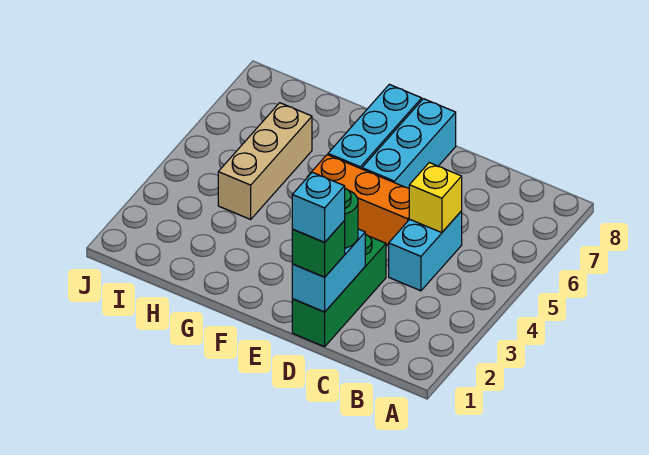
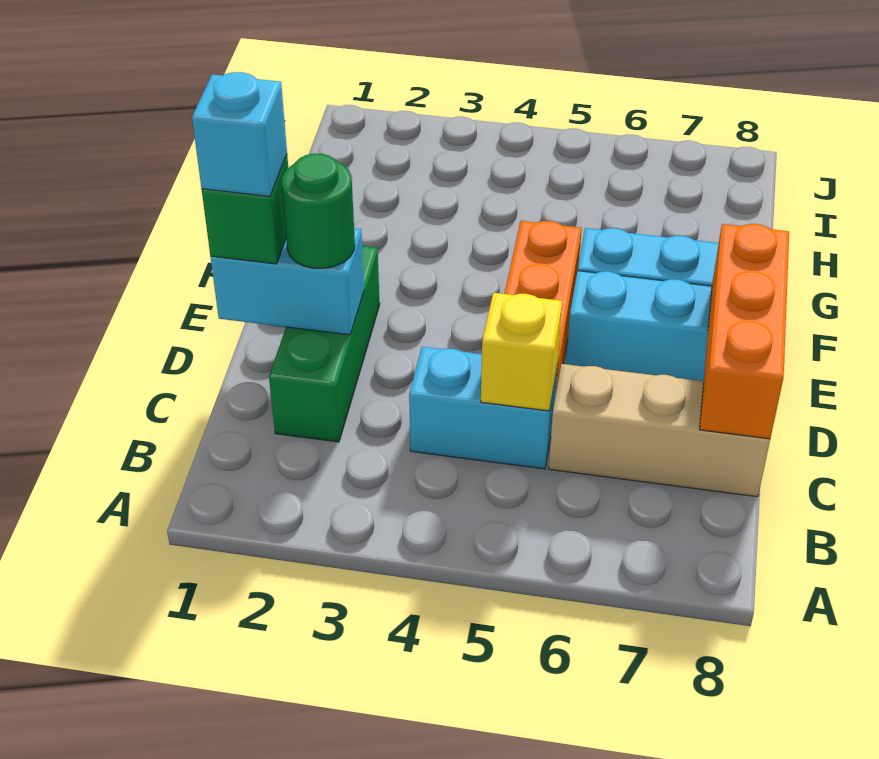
none -> orange brick C8:E8 level 2
green brick D1:D3 level 1 -> green brick C2:E2 level 1
tan brick H4:H6 level 1 -> tan brick C6:C8 level 1

